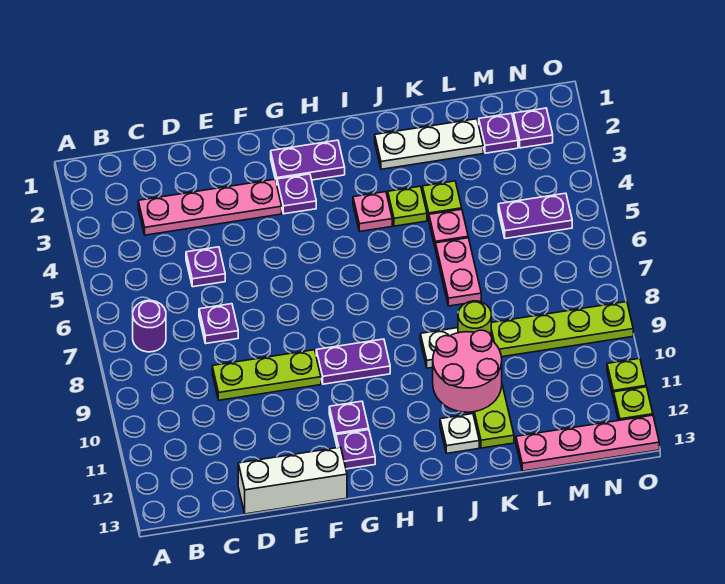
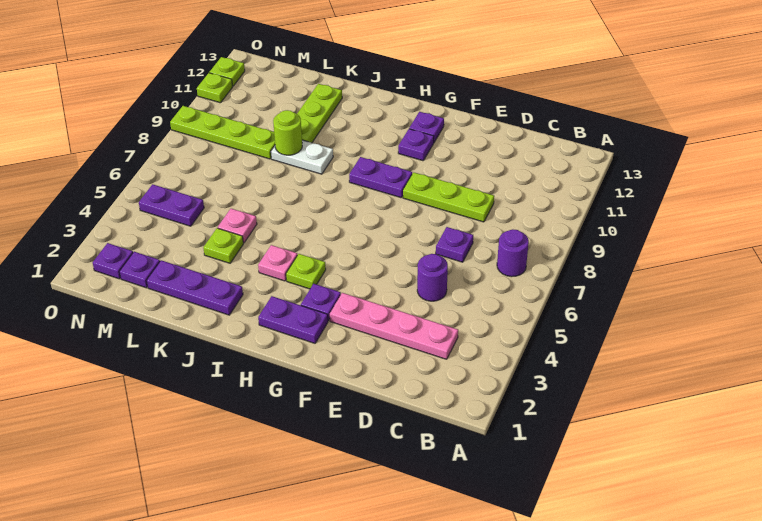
purple plate D5 level 1 -> purple round brick D5 level 1
white brick D13:F13 level 1 -> none
white plate J2:L2 level 1 -> purple plate J2:L2 level 1
lime plate J4 level 1 -> lime plate H4 level 1
pink round brick J10:K11 level 2 -> none
white plate J12 level 1 -> none
pink plate K6:K7 level 1 -> none
pink plate L13:O13 level 1 -> none

